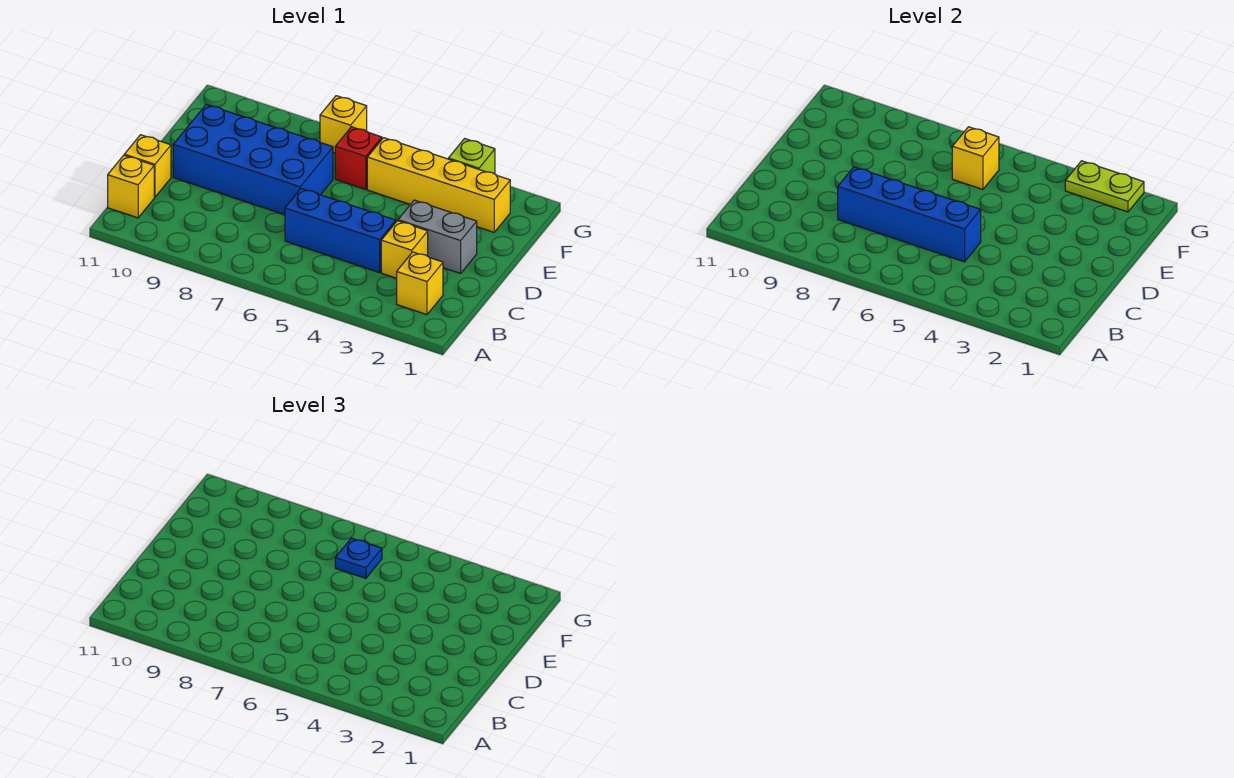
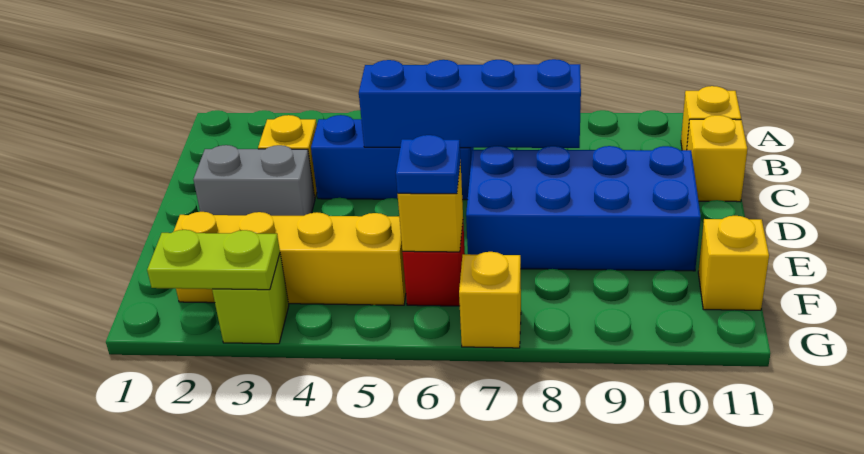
yellow brick B2 level 1 -> yellow brick F11 level 1

